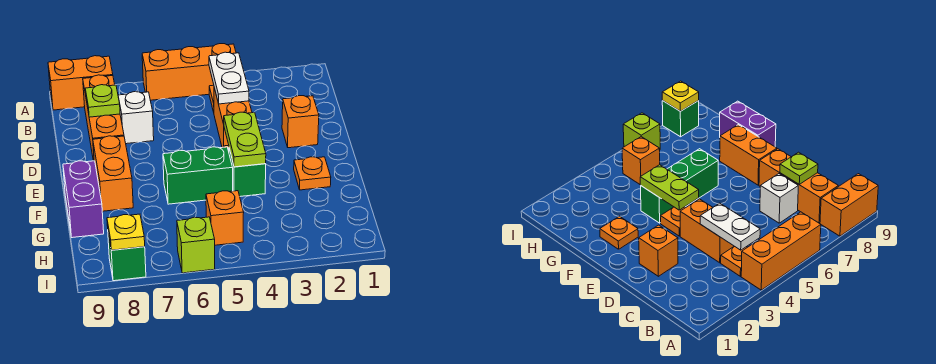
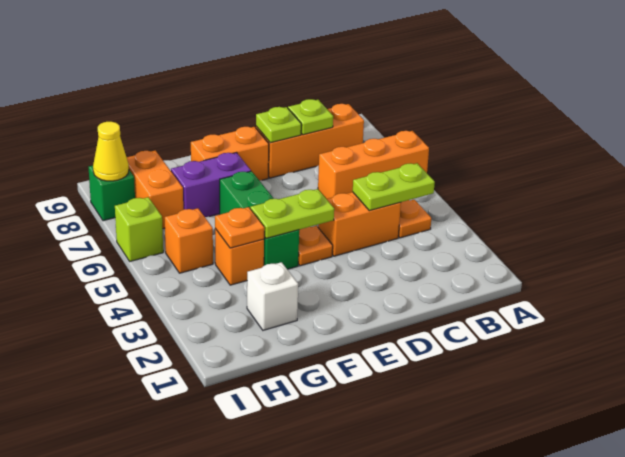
orange brick A4:A6 level 1 -> orange brick A6:C6 level 1
orange brick A8:A9 level 1 -> orange brick H7:H8 level 1
white plate B4:C4 level 2 -> lime plate B4:C4 level 2
white brick C7 level 1 -> white brick G2 level 1
orange brick D2 level 1 -> orange brick G4 level 1
none -> lime plate D8 level 2
orange plate F2 level 1 -> orange plate G4 level 2
purple brick F9:G9 level 1 -> purple brick F7:G7 level 1
yellow plate I8 level 2 -> yellow cone I8 level 2

